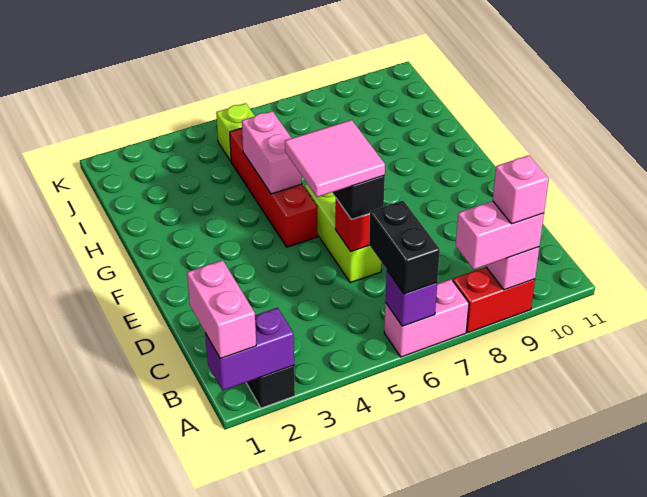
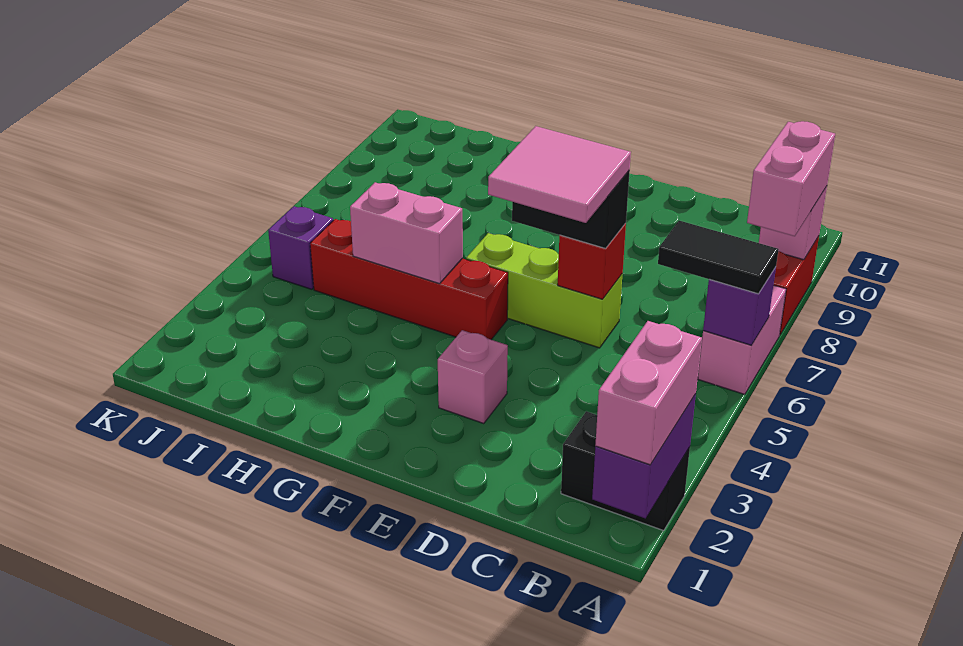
pink brick A1:B1 level 3 -> pink brick A1:A2 level 3
black brick A6:B6 level 3 -> black tile A6:B6 level 3
pink brick A9 level 4 -> pink brick E3 level 1
lime brick J5 level 1 -> purple brick J5 level 1

